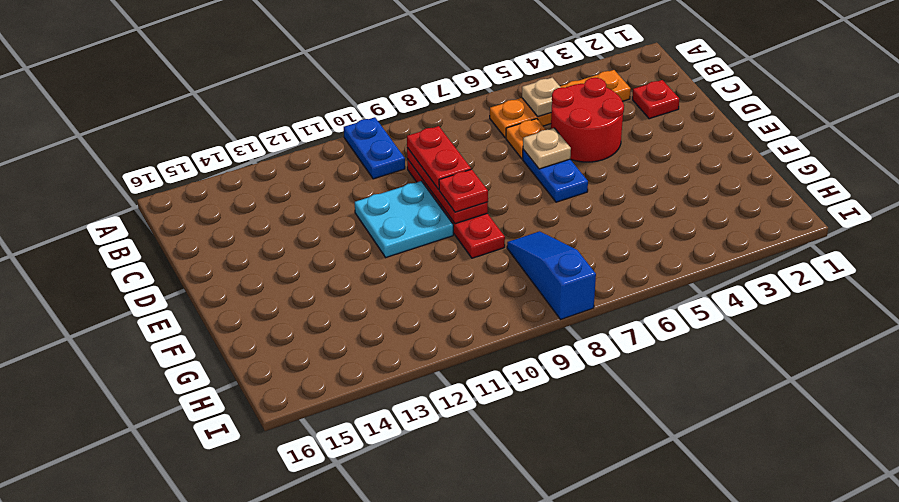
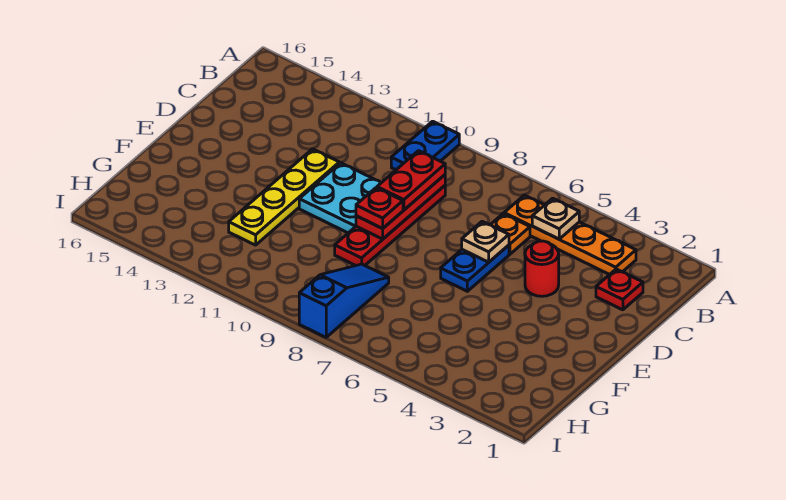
red round brick C4:D5 level 1 -> red round brick D4 level 1
none -> yellow plate D12:G12 level 1

